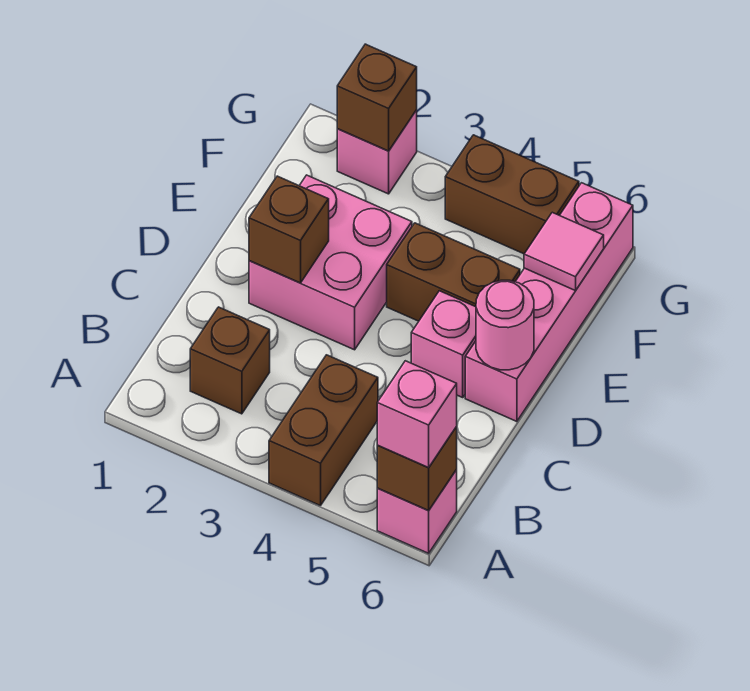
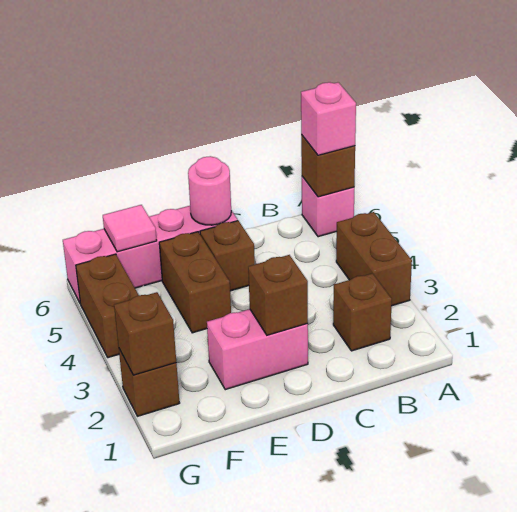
brown brick A4:B4 level 1 -> brown brick A3:A4 level 1
pink brick D2:E3 level 1 -> pink brick D2:E2 level 1
pink brick D5 level 1 -> brown brick D5 level 1
pink brick G2 level 1 -> brown brick G2 level 1

